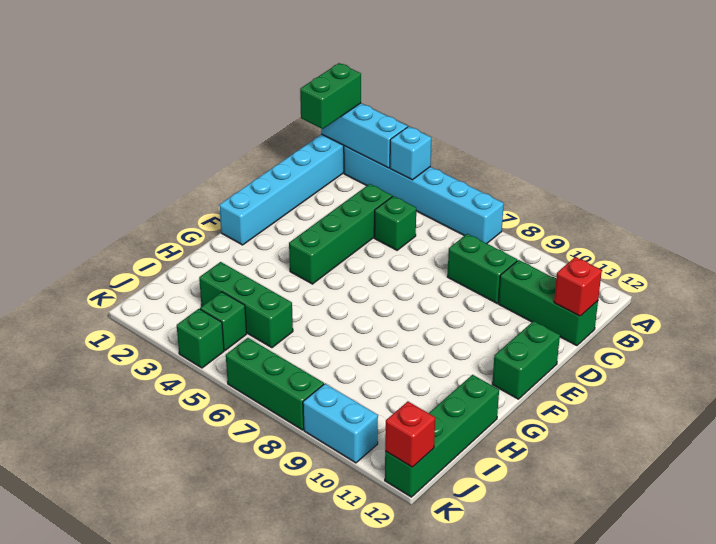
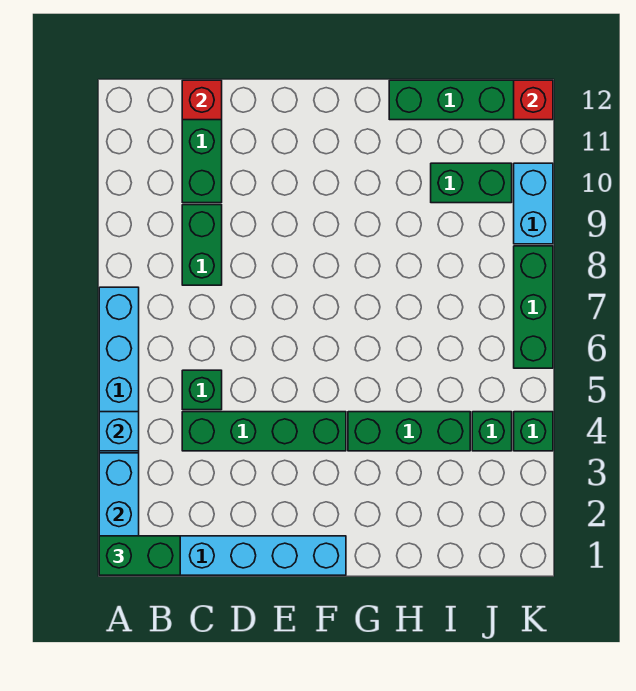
green brick E12:F12 level 1 -> green brick I10:J10 level 1
green brick I3:I5 level 1 -> green brick G4:I4 level 1

